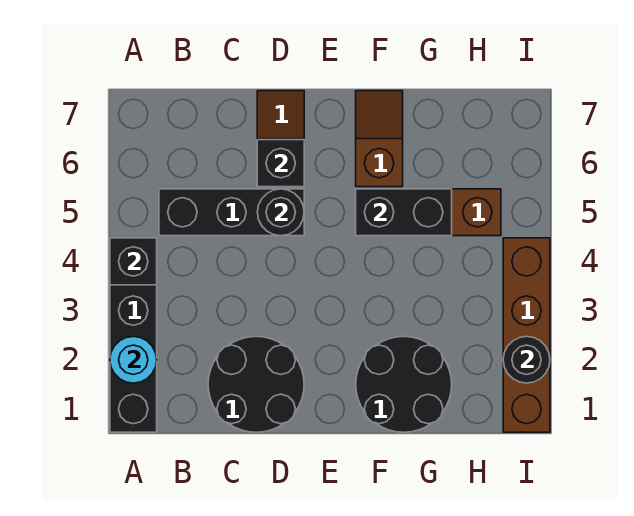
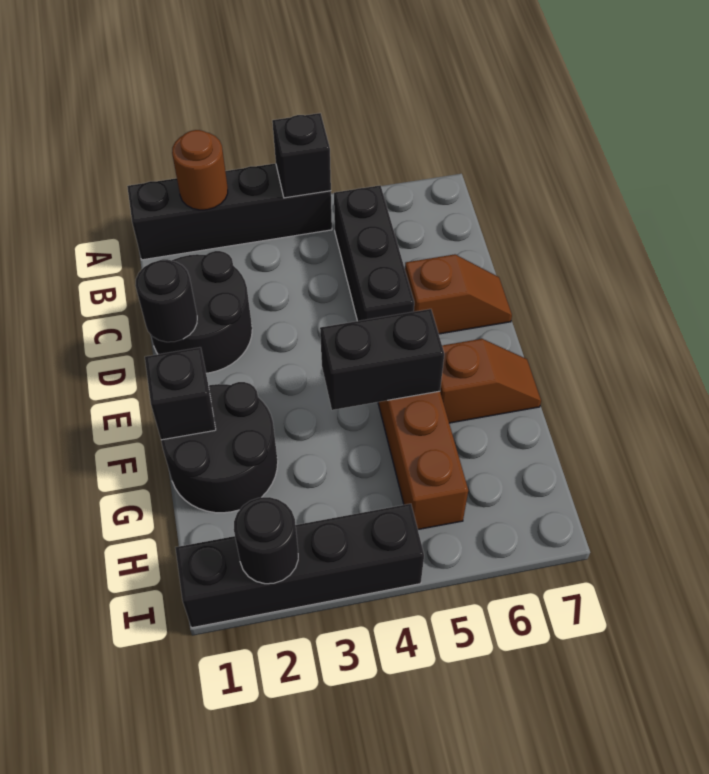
cyan round brick A2 level 2 -> brown round brick A2 level 2
black round brick D5 level 2 -> black round brick D1 level 2
black brick D6 level 2 -> black brick F1 level 2
black brick F5:G5 level 2 -> black brick F4:F5 level 2
brown brick I1:I4 level 1 -> black brick I1:I4 level 1

